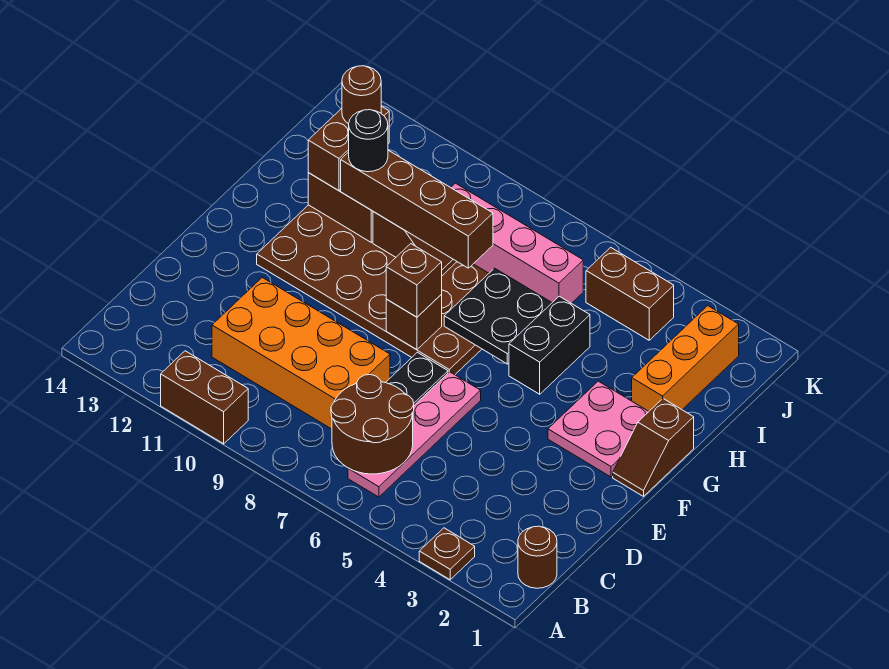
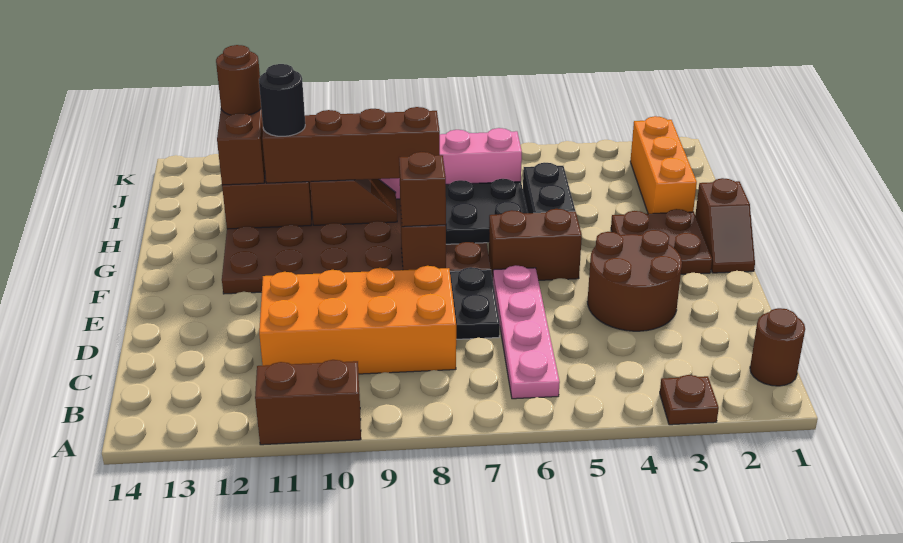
brown round brick B6:C7 level 2 -> brown round brick D3:E4 level 1
pink plate F2:G3 level 1 -> brown plate F2:G3 level 1
brown brick J4:J5 level 1 -> brown brick F5:F6 level 1

